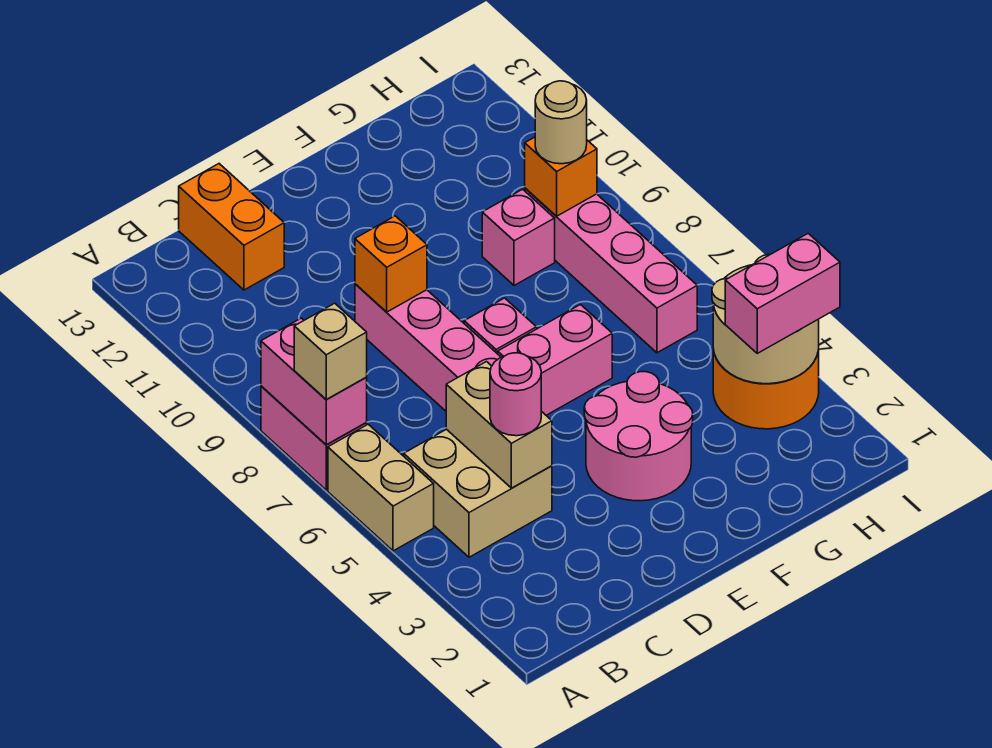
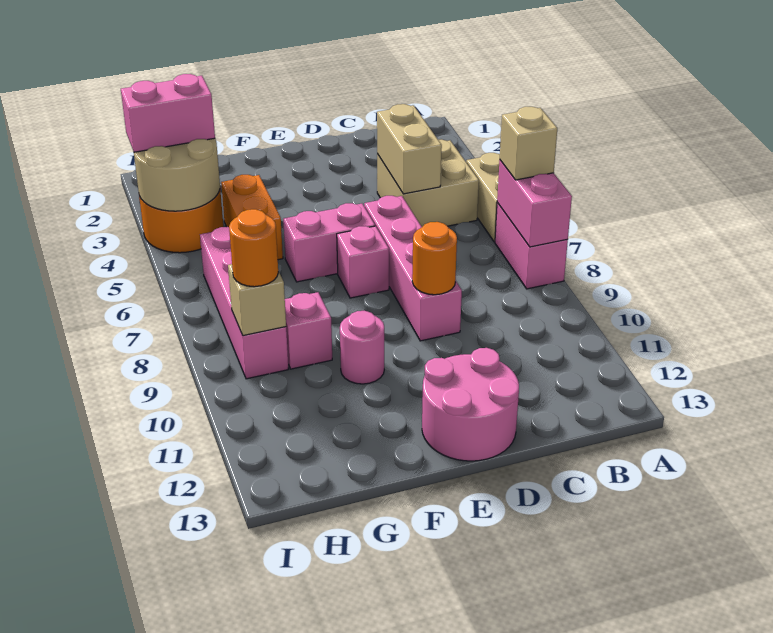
pink round brick C4 level 3 -> pink round brick F10 level 1
orange brick C12:C13 level 1 -> orange brick G4:G5 level 1
orange brick D9 level 2 -> orange round brick D9 level 2
pink round brick E3:F4 level 1 -> pink round brick D12:E13 level 1
orange brick H9 level 2 -> tan brick H9 level 2
tan round brick H9 level 3 -> orange round brick H9 level 3

